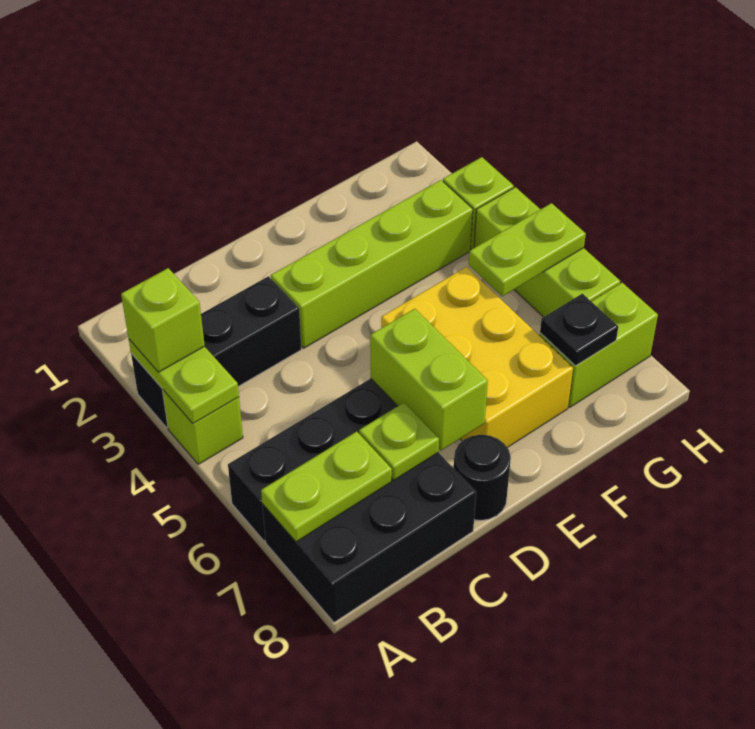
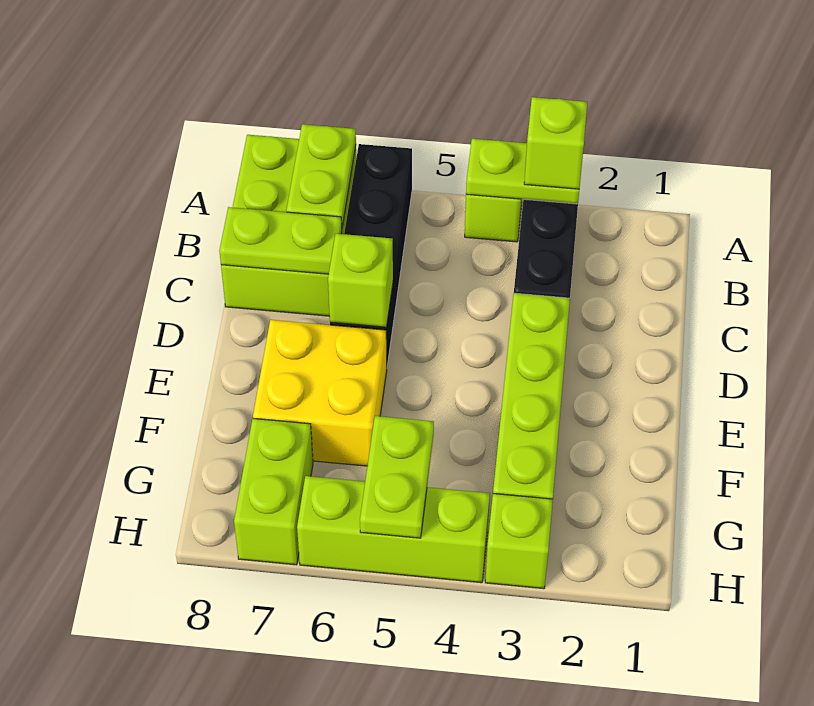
black brick A7:C8 level 1 -> lime brick A7:C8 level 1
lime plate C7 level 2 -> lime plate C7:C8 level 2
lime brick D6:D7 level 2 -> lime brick D6 level 2
black round brick D8 level 1 -> none
yellow brick E5:F7 level 1 -> yellow brick E6:F7 level 1
black plate G7 level 2 -> none

